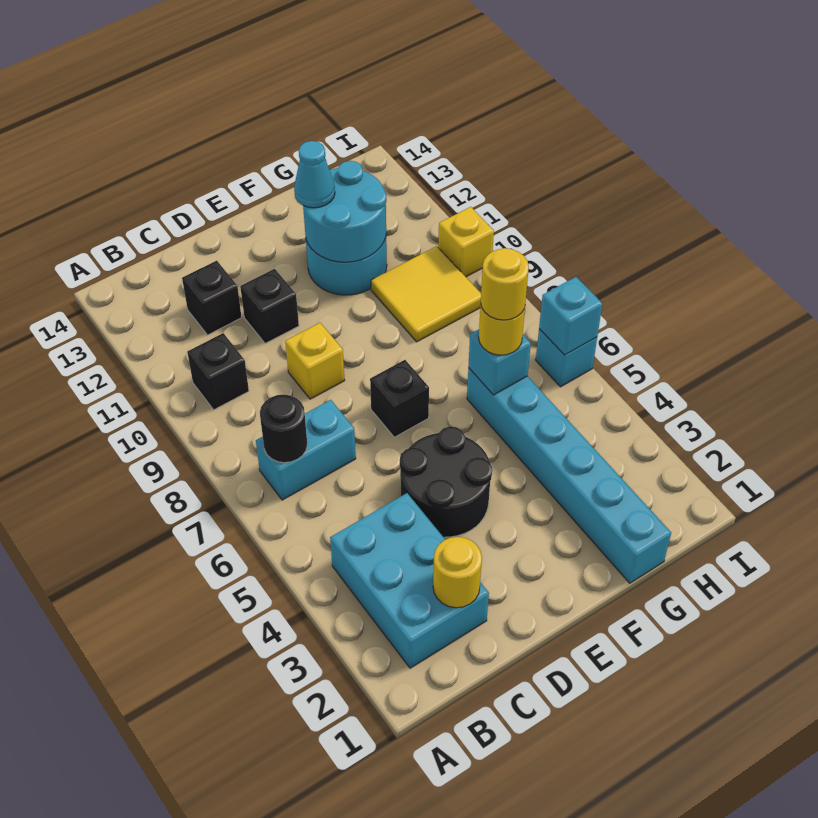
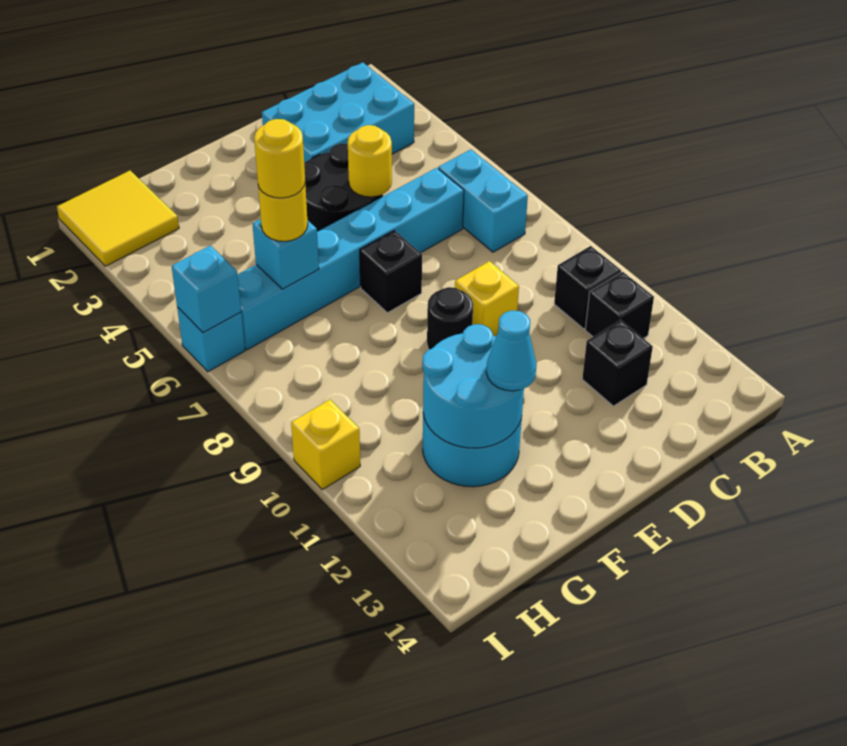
cyan brick B2:C4 level 1 -> cyan brick B2:D3 level 1
cyan brick B7:C7 level 1 -> cyan brick B6:B7 level 1
black round brick B7 level 2 -> black round brick E9 level 1
yellow round brick C2 level 2 -> yellow round brick D5 level 2
black brick D11 level 1 -> black brick B11 level 1
cyan brick G1:G6 level 1 -> cyan brick C6:H6 level 1
yellow tile G9:H10 level 1 -> yellow tile H1:I2 level 1

